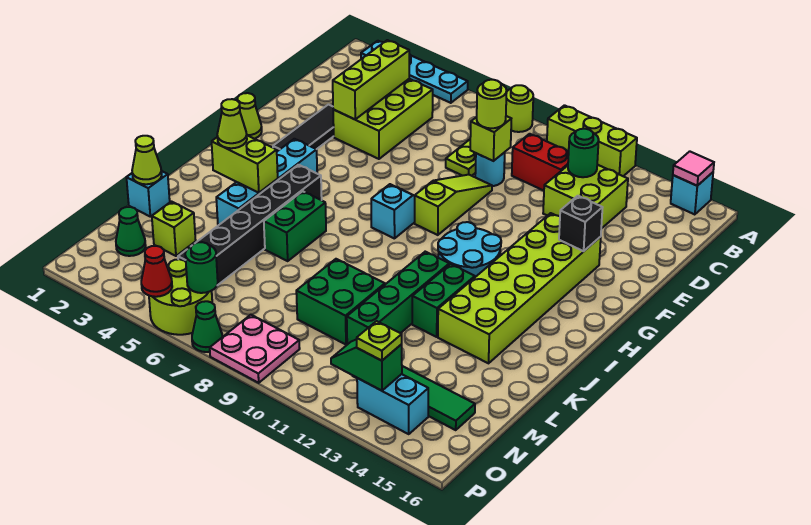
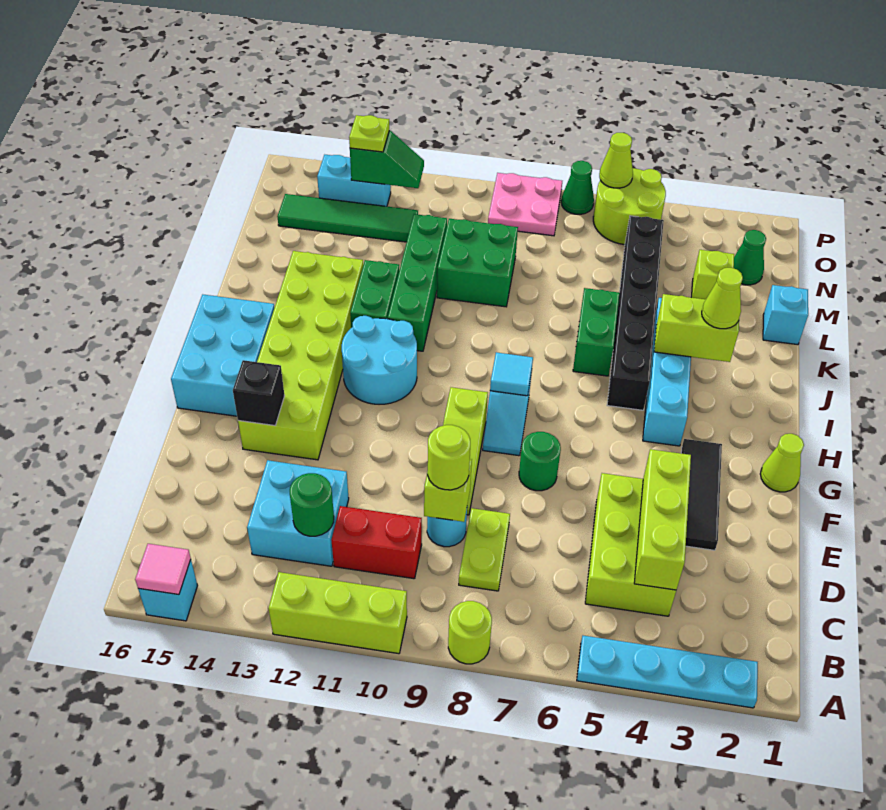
lime brick C12:D13 level 1 -> cyan brick C12:D13 level 1
none -> cyan brick G15:I16 level 1
none -> cyan tile H8 level 2
lime cone L1 level 2 -> lime cone P6 level 2
green round brick O6 level 2 -> green round brick F7 level 1
red cone P5 level 2 -> none

